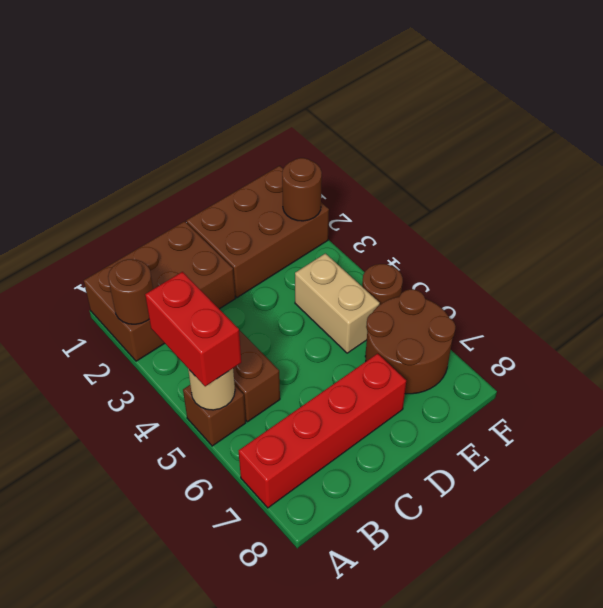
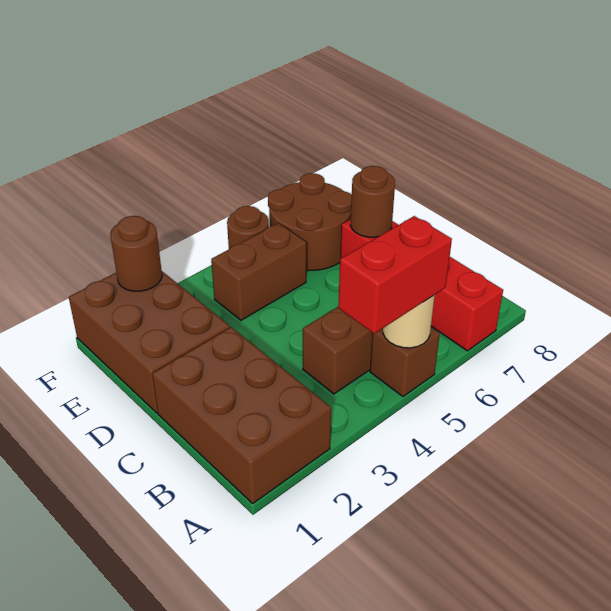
brown round brick A2 level 2 -> brown round brick D7 level 2
tan brick E4:E5 level 1 -> brown brick E4:E5 level 1

